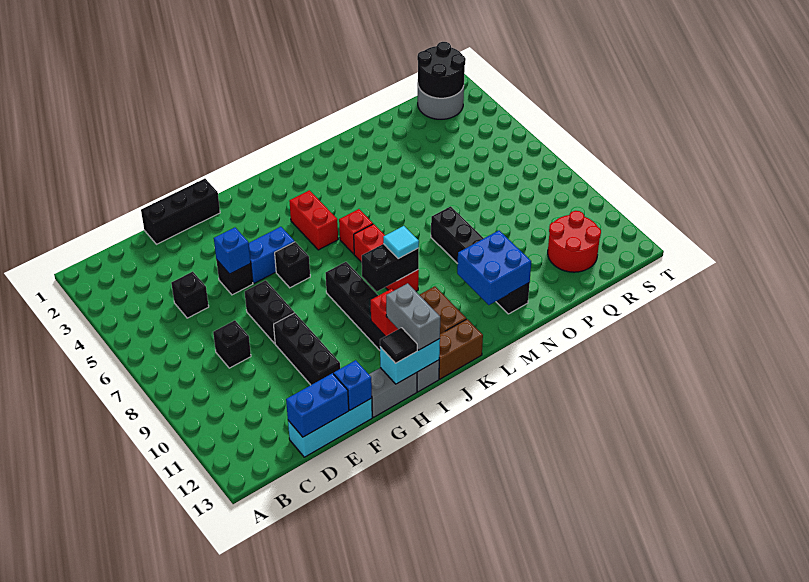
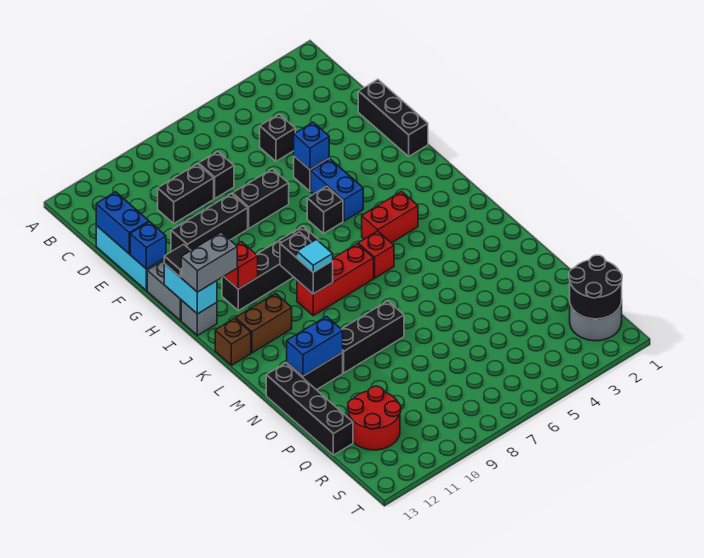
none -> black brick D9:D10 level 1
brown brick J13:K13 level 1 -> brown brick K13 level 1
blue brick M11:N12 level 2 -> blue brick N11:N12 level 2
none -> black brick N13:Q13 level 1

